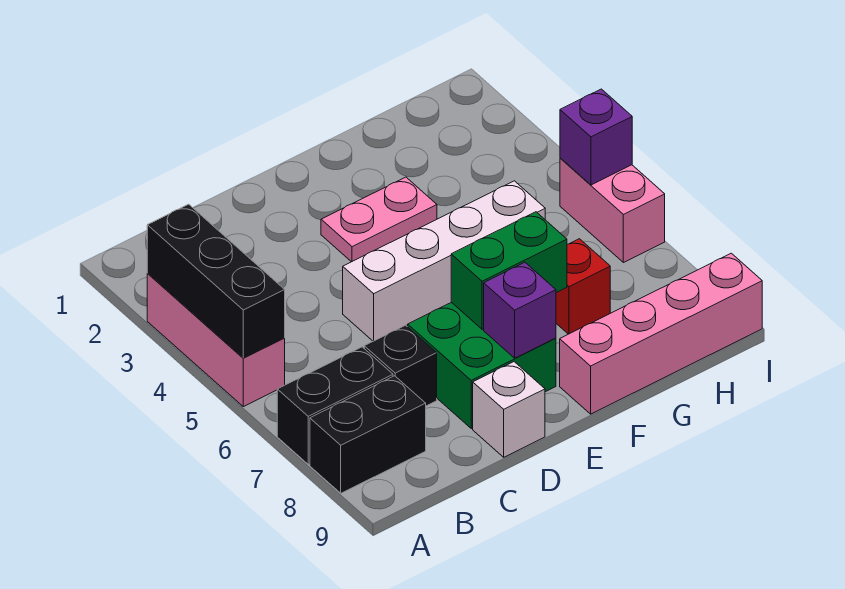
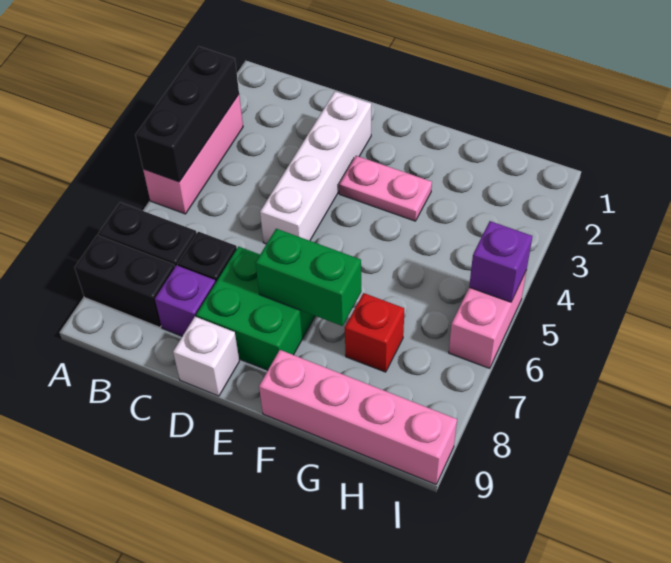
white brick D5:G5 level 1 -> white brick D2:D5 level 1
purple brick E8 level 2 -> purple brick C8 level 1

